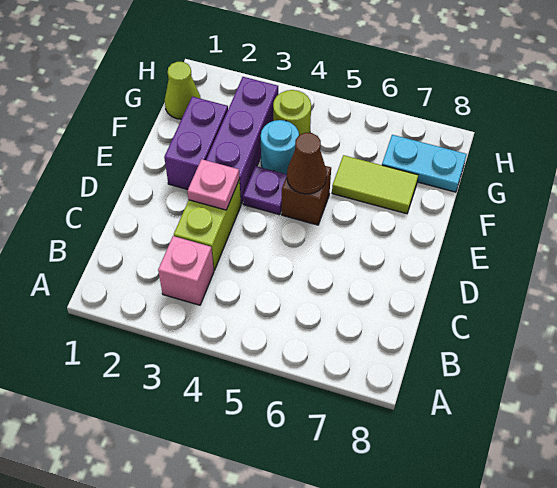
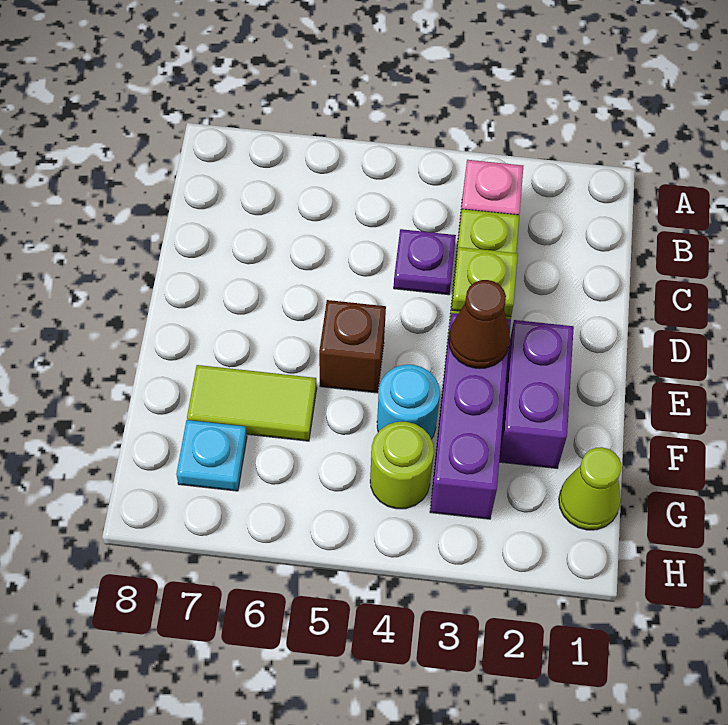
pink plate D3 level 2 -> lime plate D3 level 2
purple plate E4 level 1 -> purple plate C4 level 1
brown cone E5 level 2 -> brown cone E3 level 2
cyan plate G7:G8 level 1 -> cyan plate G7 level 1

